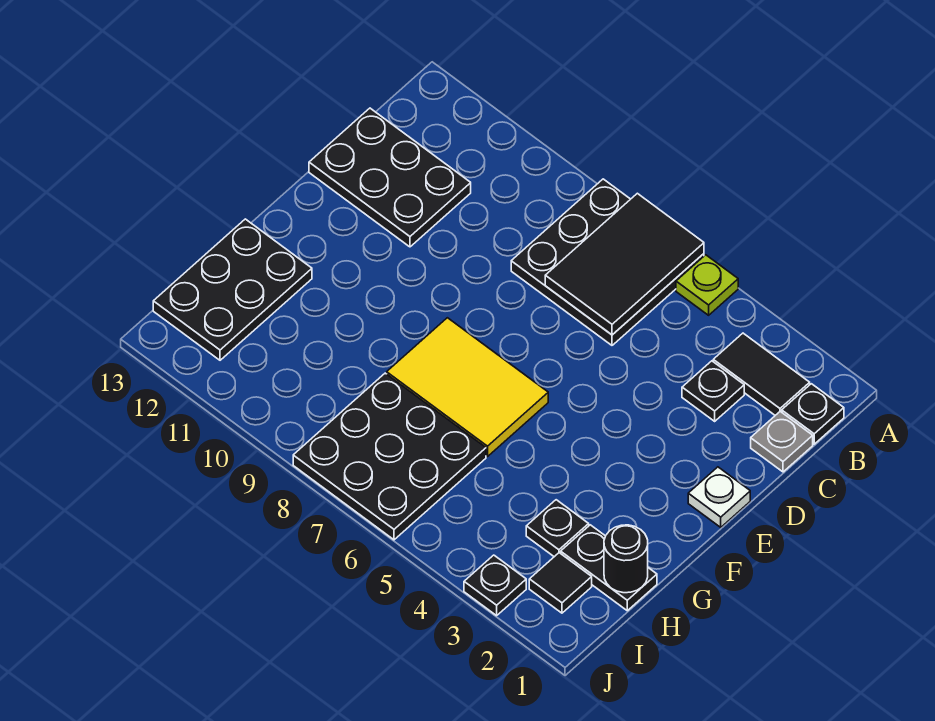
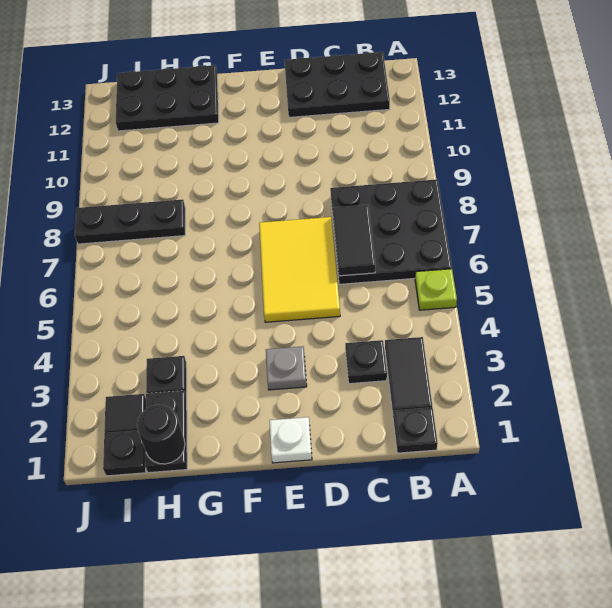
black tile A6:C7 level 2 -> black tile C6:C7 level 2
grey plate C1 level 1 -> grey plate E3 level 1
black plate C11:D13 level 1 -> black plate B12:D13 level 1
yellow tile F6:G8 level 1 -> yellow tile D5:E7 level 1
black plate H6:J8 level 1 -> black plate H8:J8 level 1
black plate J3 level 1 -> black plate I1 level 1

